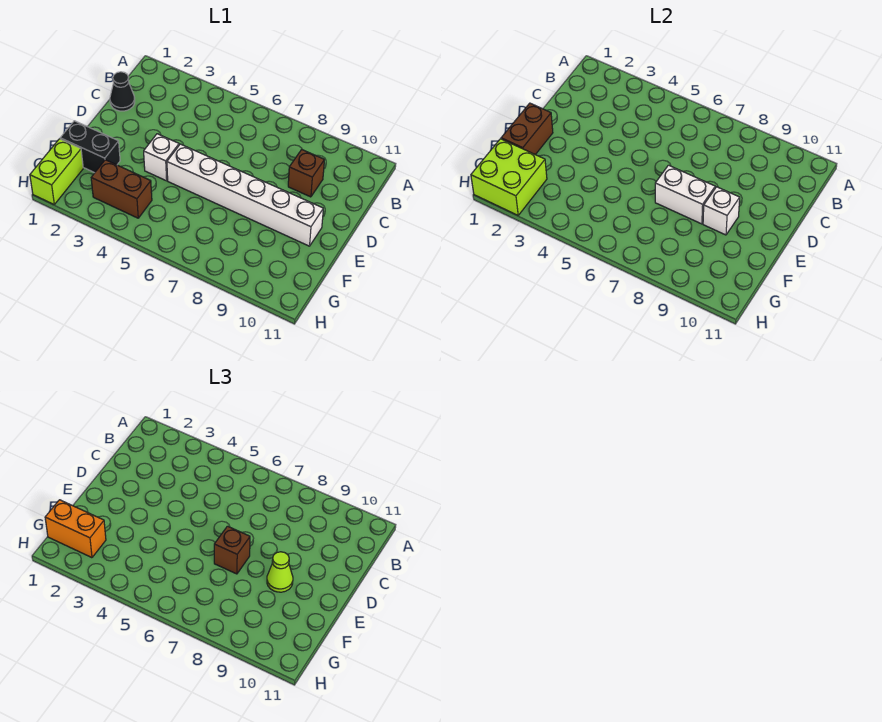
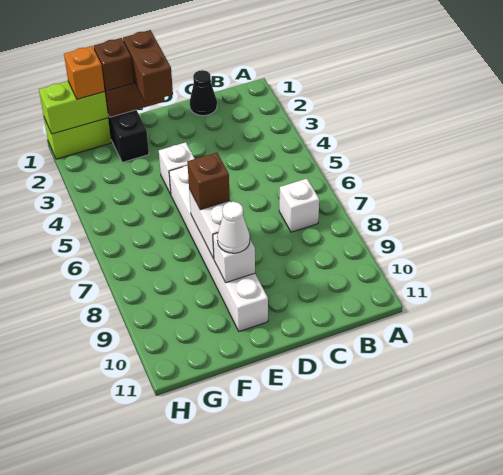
none -> white brick B7 level 1
brown brick C9 level 1 -> brown brick F1 level 3
lime cone E9 level 3 -> white cone E9 level 3
lime brick G1:H2 level 2 -> lime brick G1:H1 level 2
orange brick G1:G2 level 3 -> orange brick G1 level 3
brown brick G3:G4 level 1 -> brown brick E1:E2 level 3

